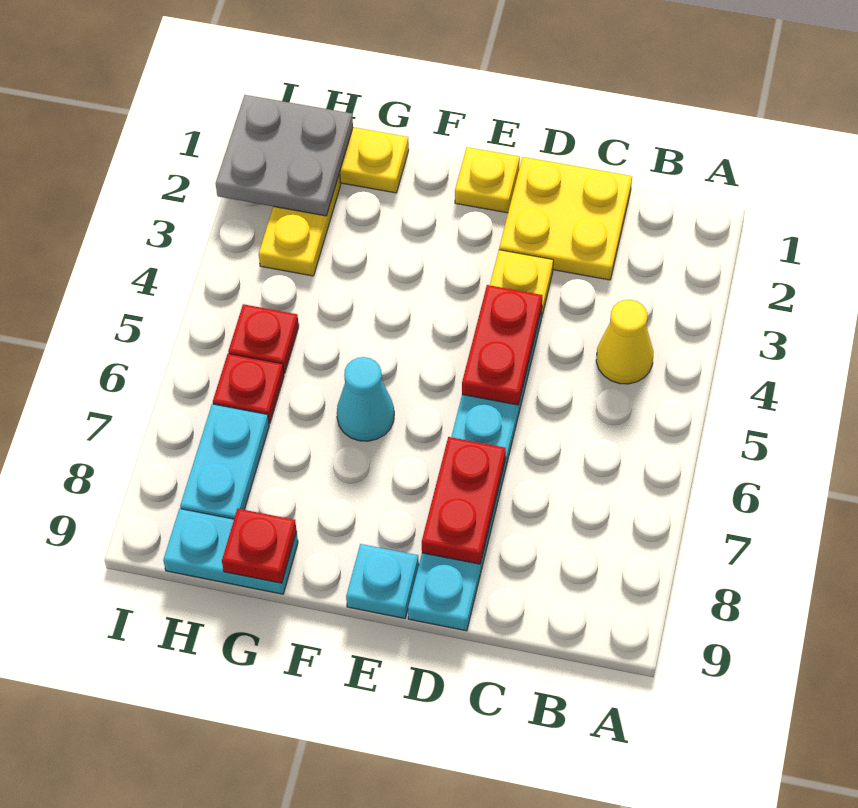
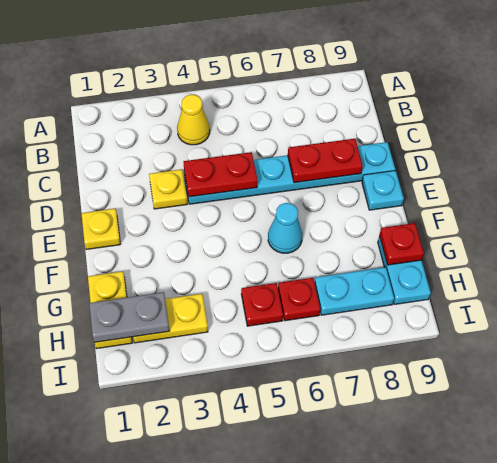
yellow plate C1:D2 level 1 -> none
grey plate H1:I2 level 2 -> grey plate H1:H2 level 2

